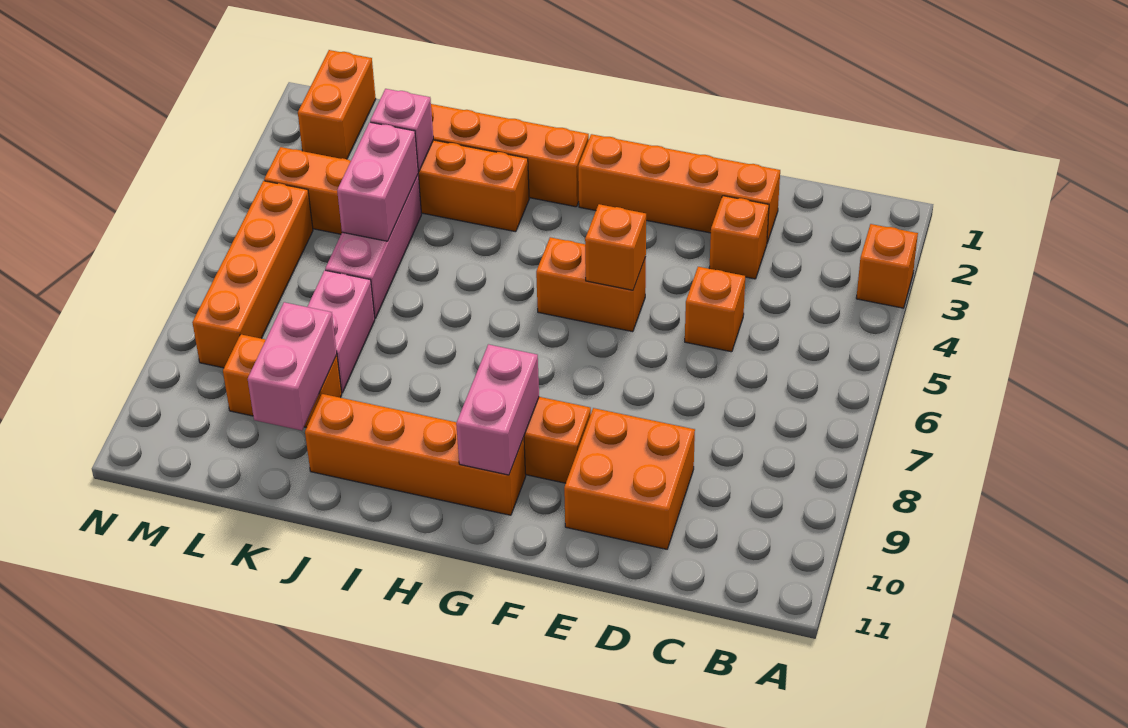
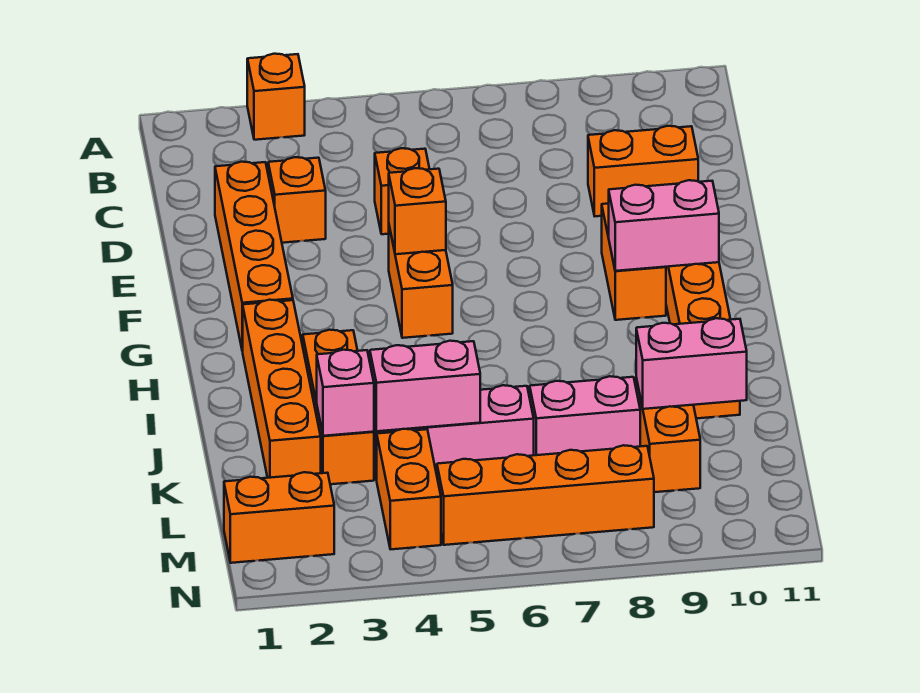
orange brick D9:E10 level 1 -> orange brick D9:D10 level 1

